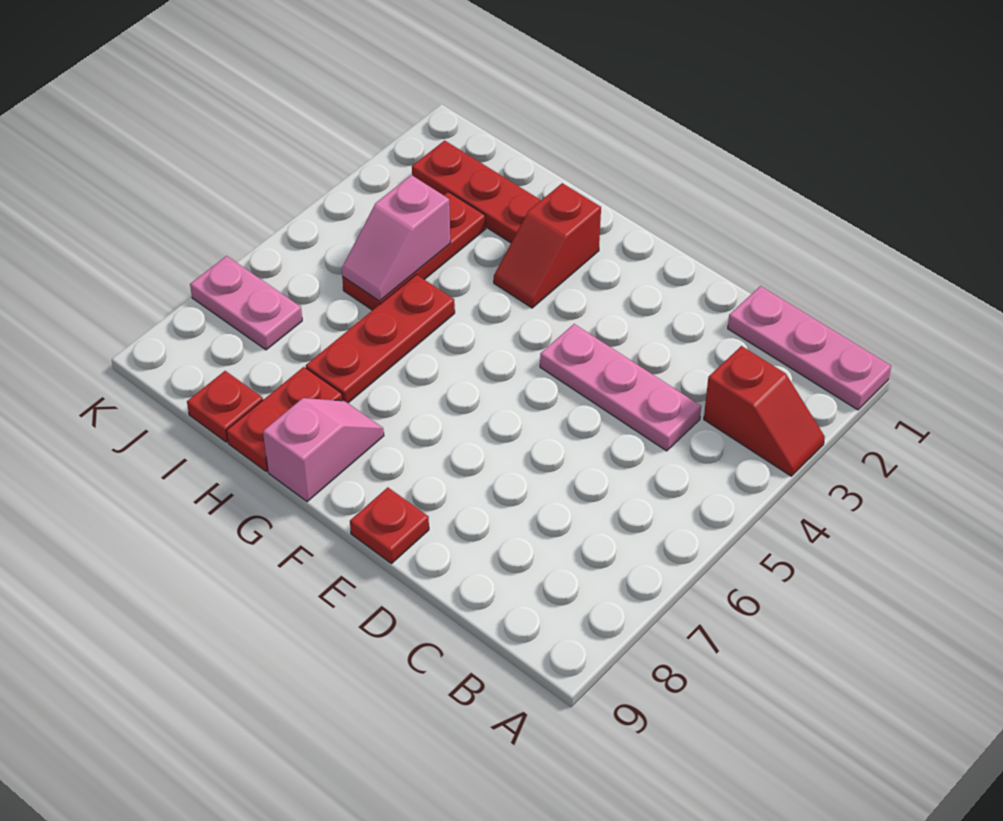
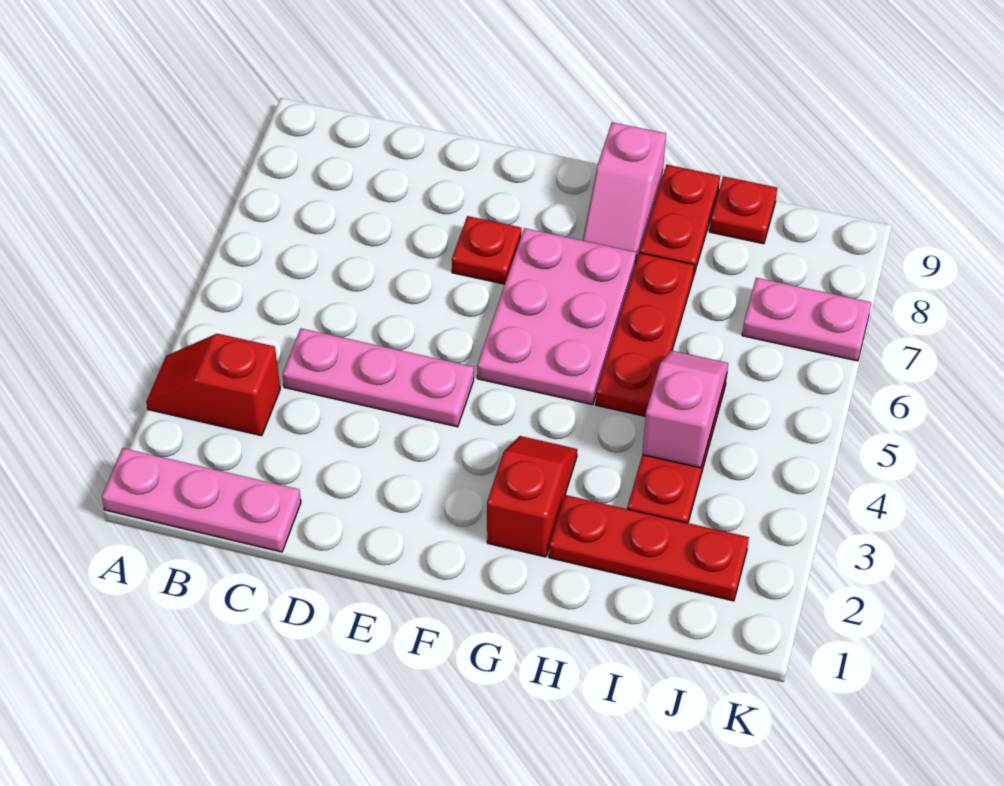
red plate E9 level 1 -> red plate E7 level 1
none -> pink plate F5:G7 level 1

